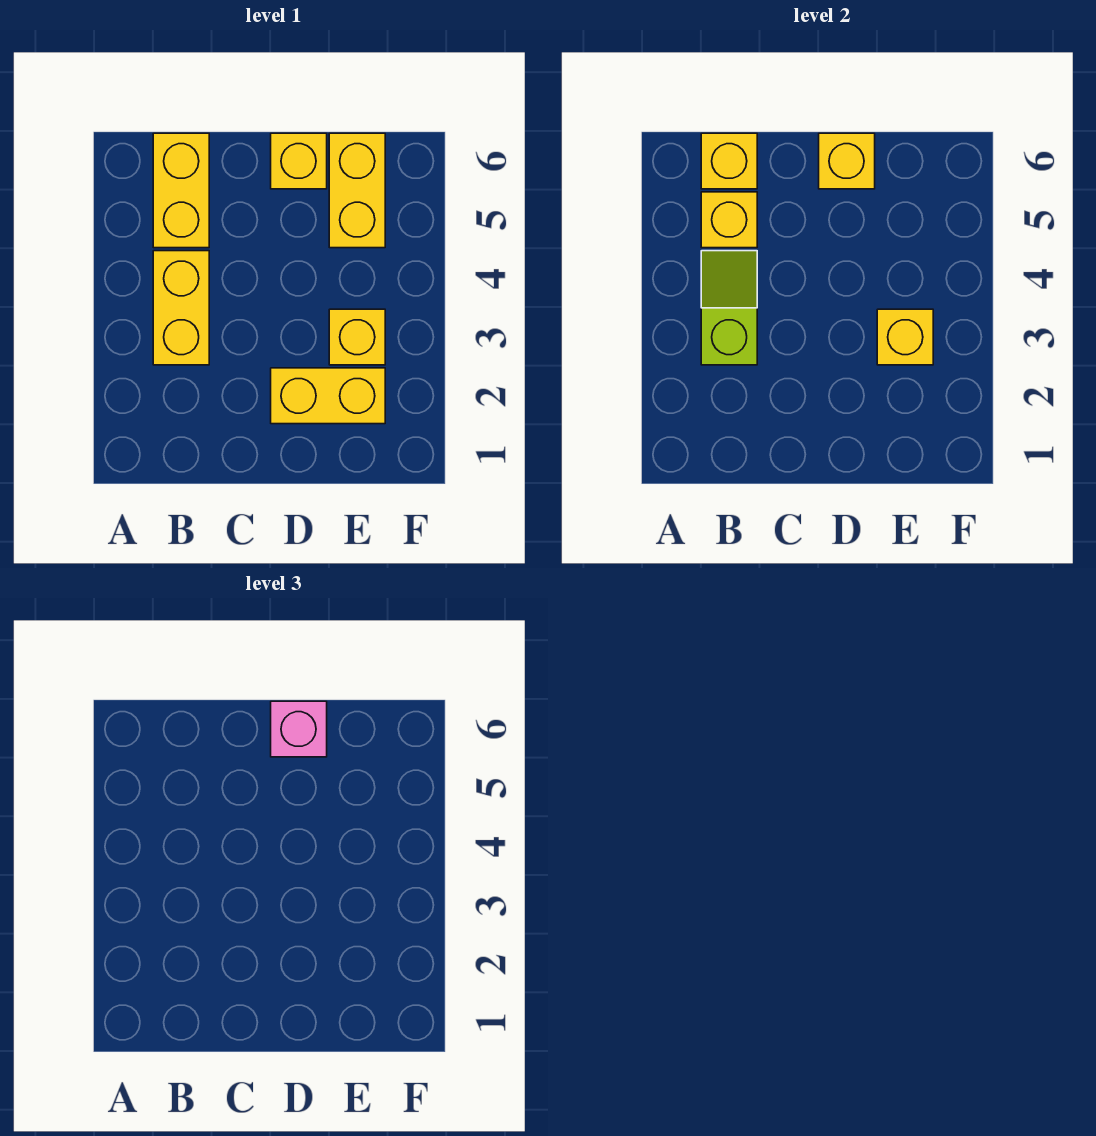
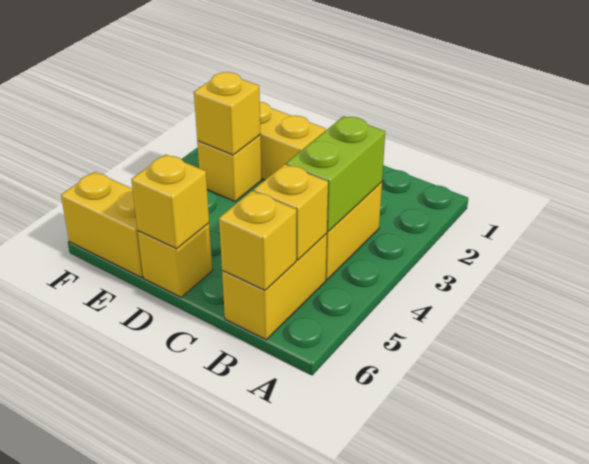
lime slope B3:B4 level 2 top 3 -> lime brick B3:B4 level 2
pink brick D6 level 3 -> none
yellow brick E5:E6 level 1 -> yellow brick E6:F6 level 1

